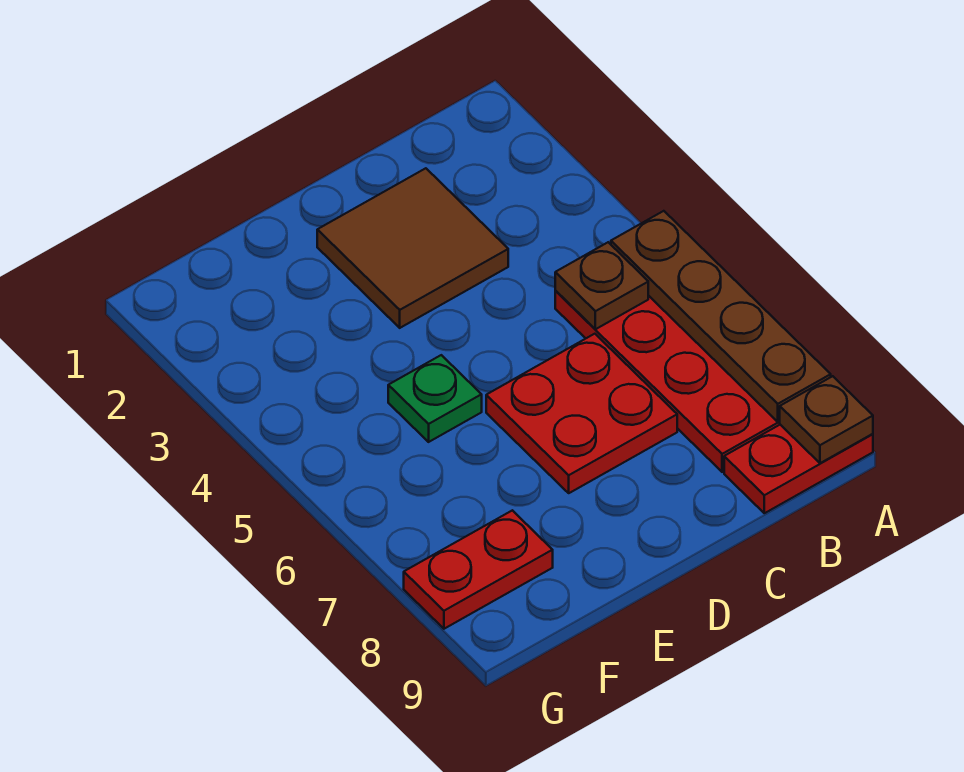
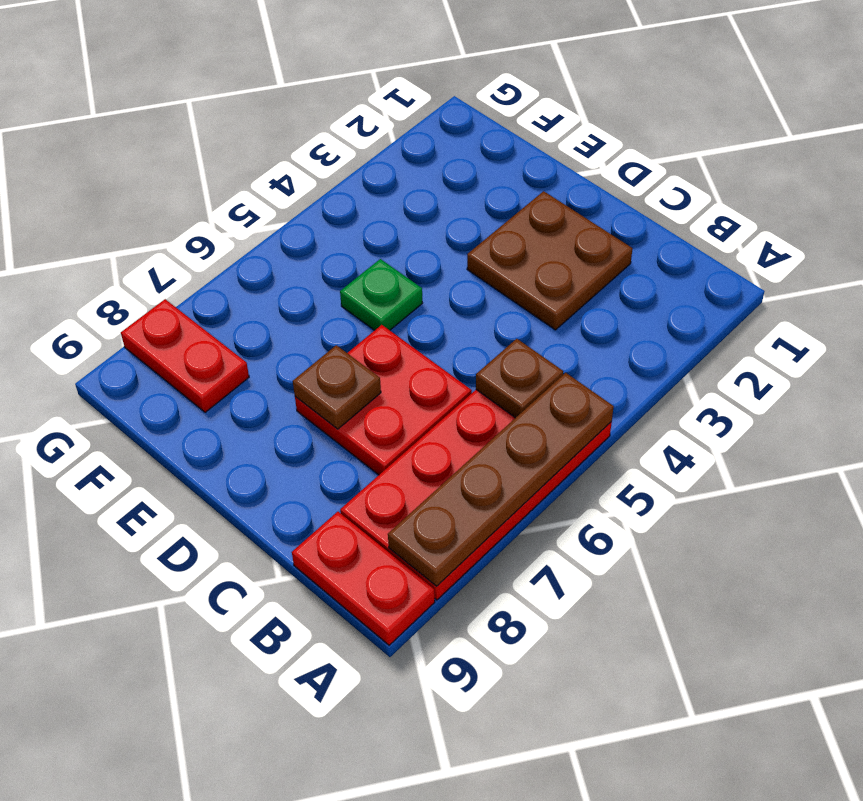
brown plate A9 level 2 -> brown plate D7 level 2
brown tile C2:D3 level 1 -> brown plate C2:D3 level 1

